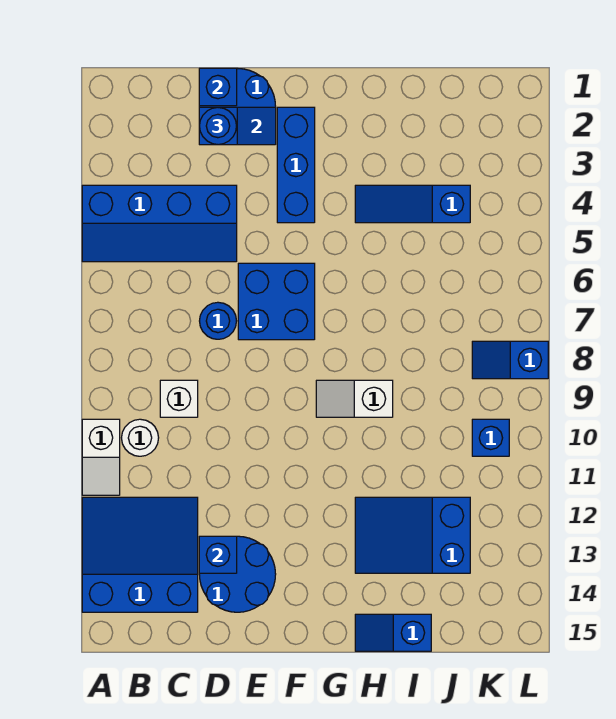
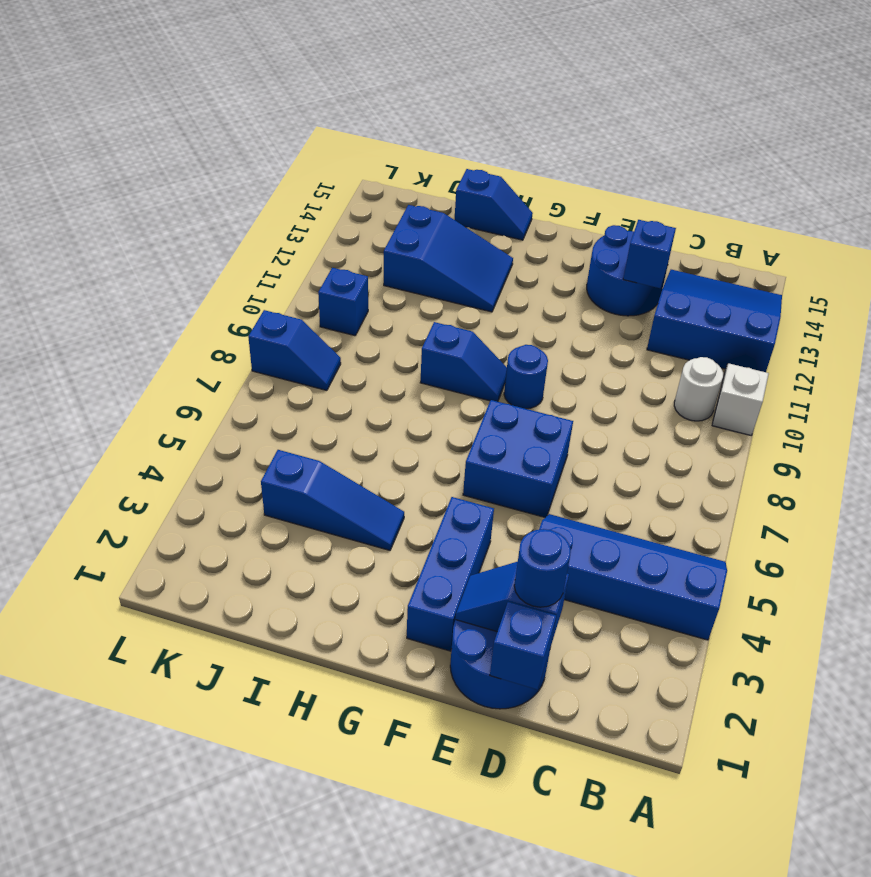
blue slope A12:C14 level 1 top 14 -> blue slope A12:C14 level 1 top 12
white brick C9 level 1 -> none
blue round brick D7 level 1 -> blue round brick F9 level 1
white slope G9:H9 level 1 top H -> blue slope G9:H9 level 1 top H

